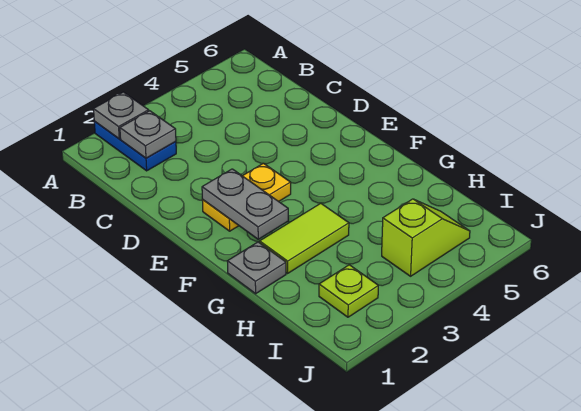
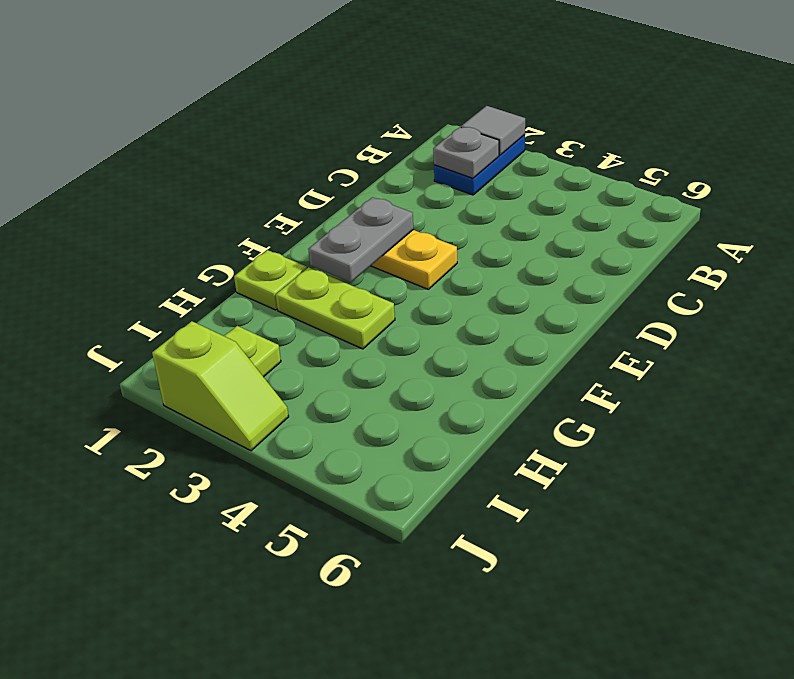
grey plate A2 level 2 -> grey tile A2 level 2
grey plate G1 level 1 -> lime plate G1 level 1
lime tile G2:G3 level 1 -> lime plate G2:G3 level 1
lime slope I4:I5 level 1 top 4 -> lime slope J2:J3 level 1 top 2

